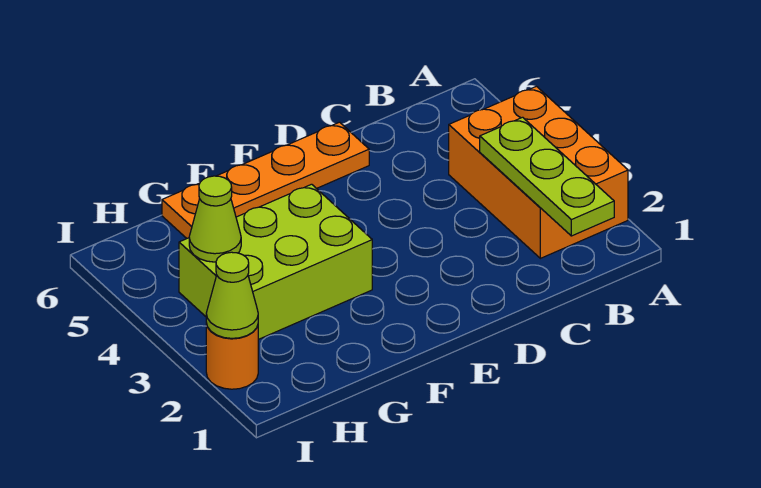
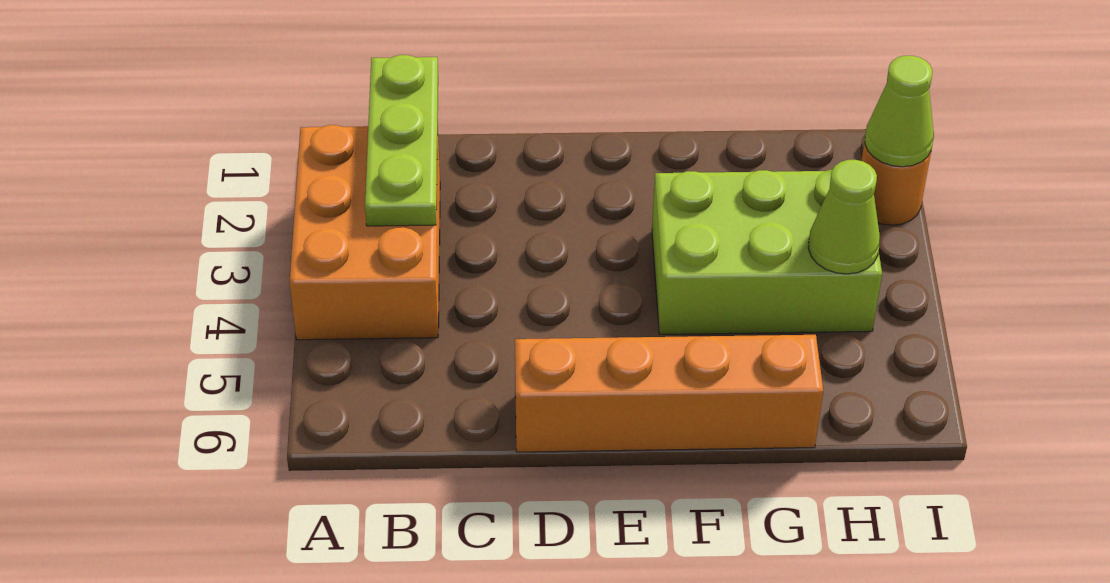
orange plate D6:G6 level 1 -> orange brick D6:G6 level 1

